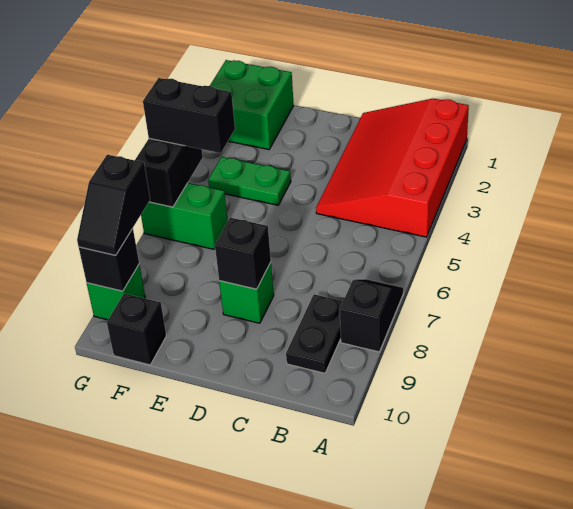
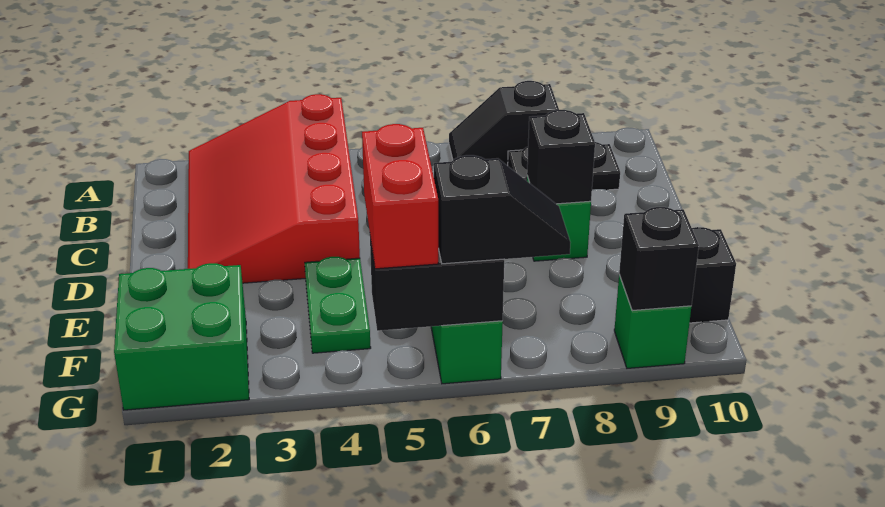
red slope A1:C4 level 1 top A -> red slope A2:D4 level 1 top 4
black brick F5:G5 level 3 -> red brick F5:G5 level 3
black slope G8:G9 level 3 top 8 -> black slope G6:G7 level 3 top 6

